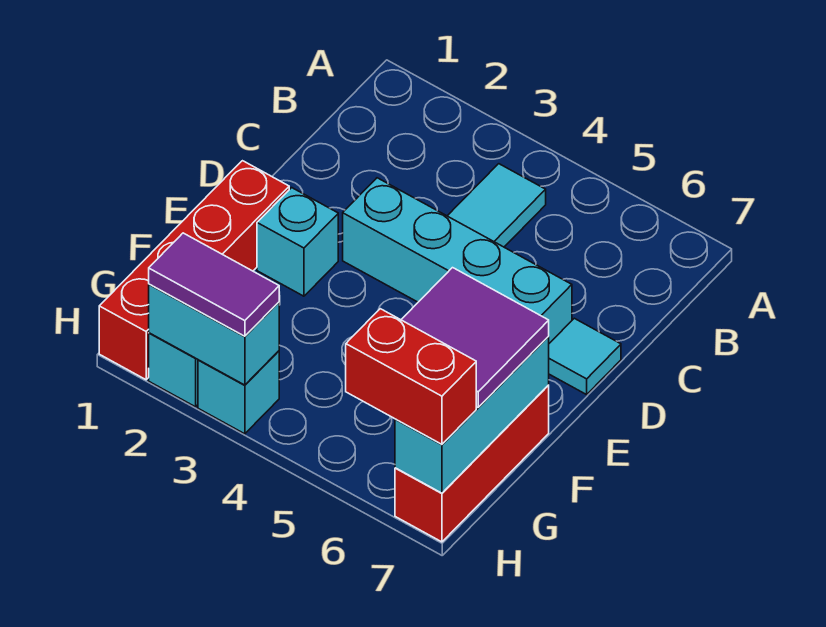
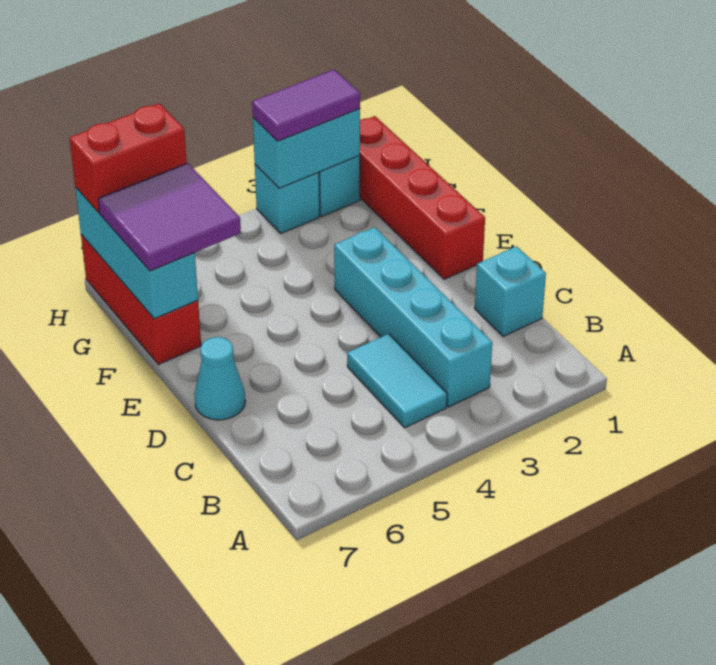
cyan brick D3:D6 level 1 -> cyan brick B3:E3 level 1
cyan tile D7 level 1 -> cyan cone D7 level 1
cyan brick E2 level 1 -> cyan brick C1 level 1

